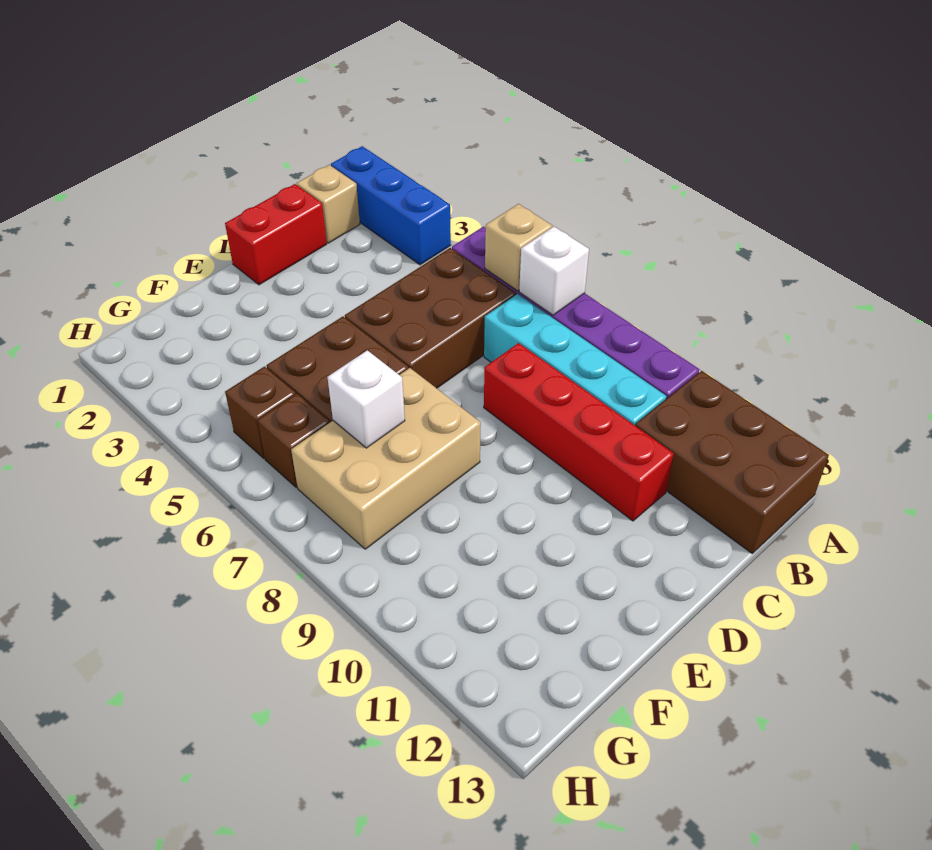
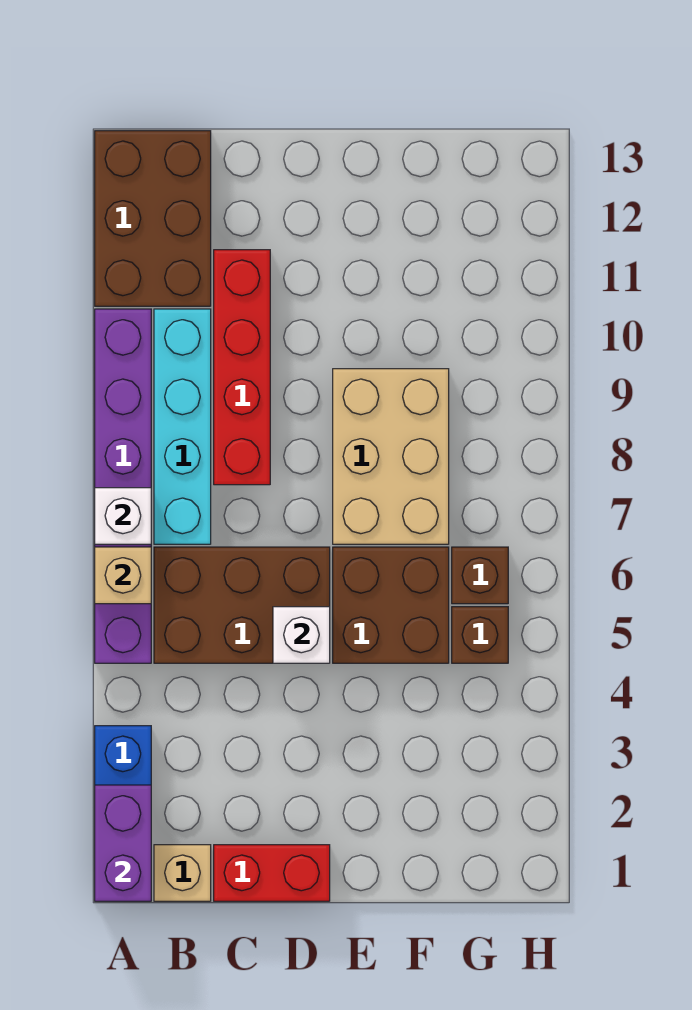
none -> purple brick A1:A2 level 2
tan brick E7:G8 level 1 -> tan brick E7:F9 level 1
white brick F7 level 2 -> white brick D5 level 2

